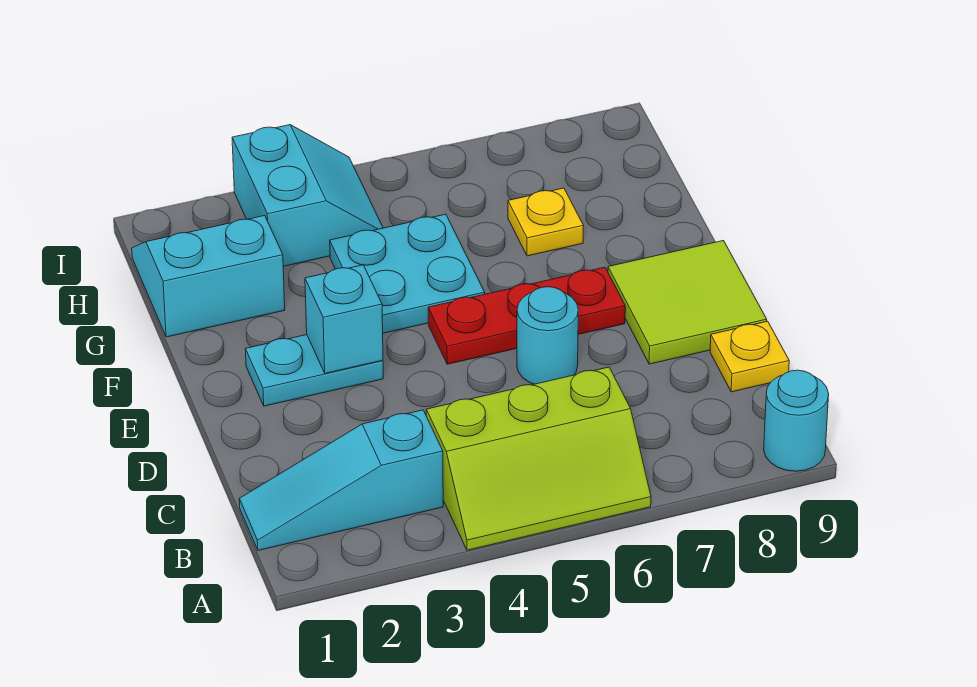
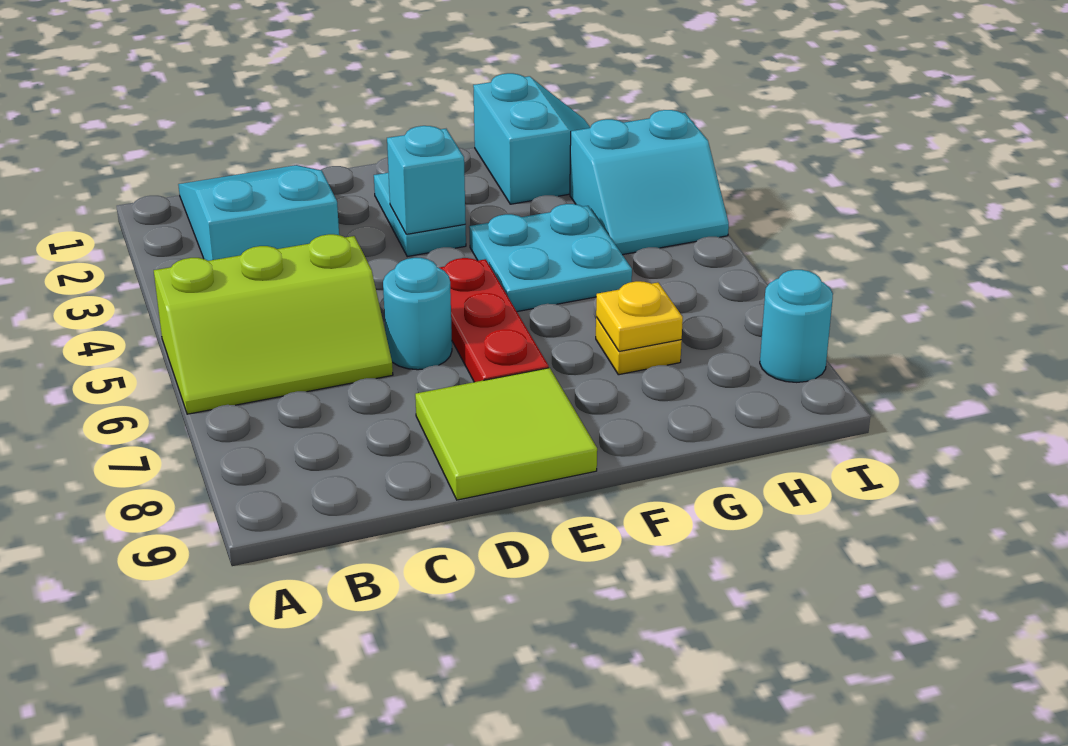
lime slope A4:B6 level 1 top B -> lime slope A5:C6 level 1 top 5
cyan round brick A9 level 1 -> cyan round brick I8 level 1
cyan slope B1:B3 level 1 top 3 -> cyan slope B1:C3 level 1 top 3
yellow plate C9 level 1 -> yellow plate G7 level 2

